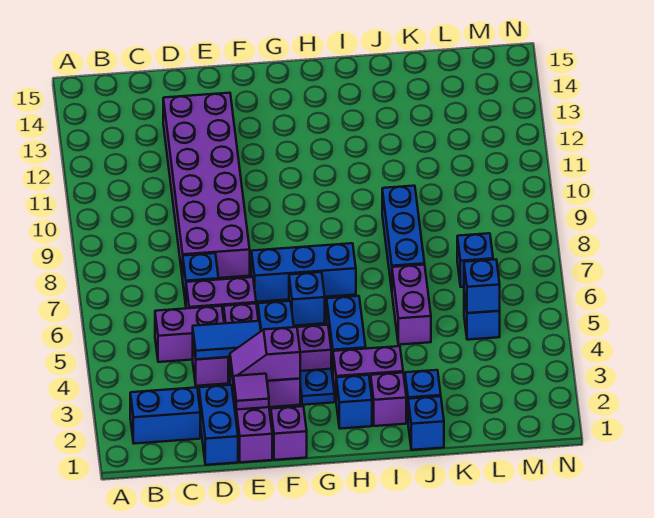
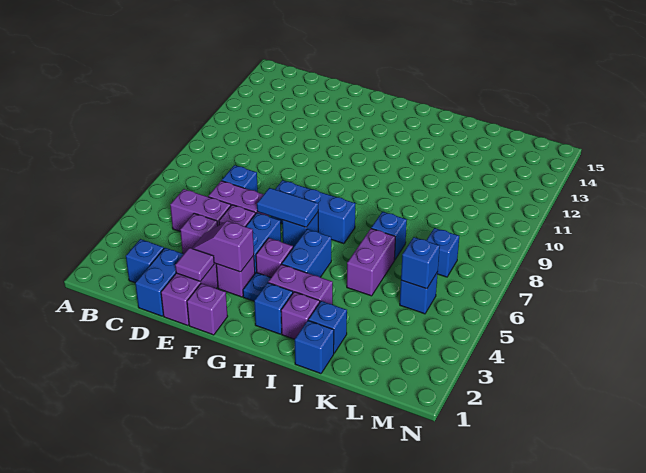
blue brick B2:C2 level 1 -> blue brick C2 level 1
blue tile D4:E4 level 2 -> blue tile F6:G6 level 2
purple brick D8:E13 level 1 -> none
blue brick J7:J9 level 1 -> blue brick J7 level 1

